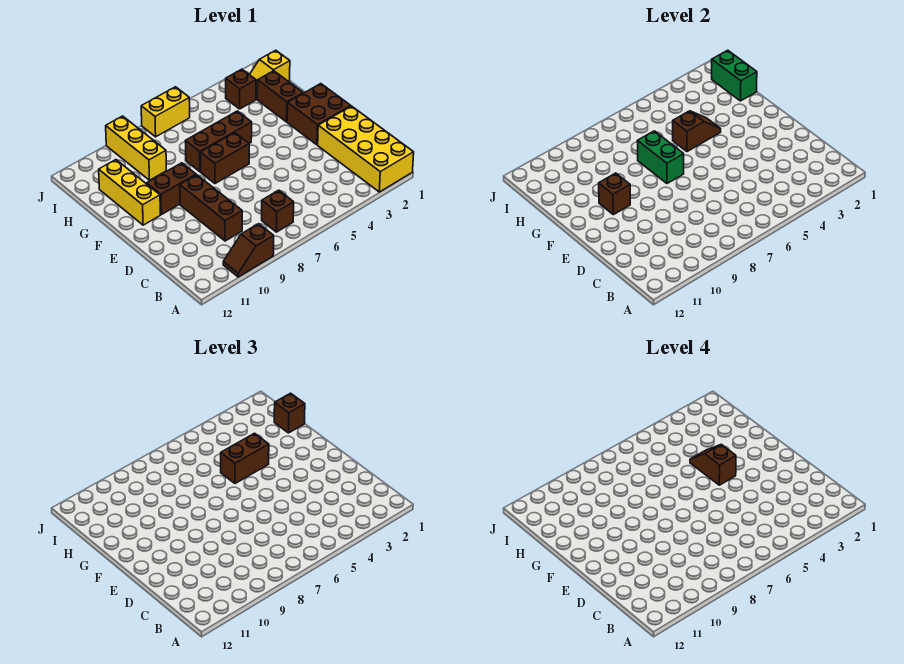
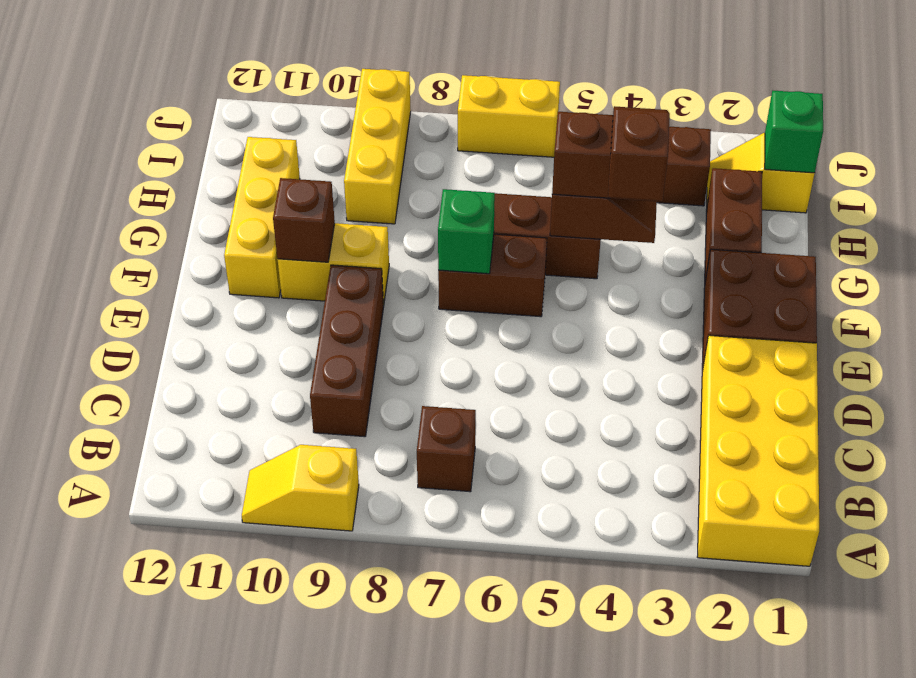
brown slope A9:A10 level 1 top 9 -> yellow slope A9:A10 level 1 top 9
green brick F7:G7 level 2 -> green brick F7 level 2
brown brick F9:F10 level 1 -> yellow brick F9:F10 level 1
green brick H1:I1 level 2 -> green brick I1 level 2
brown brick H1 level 3 -> none

